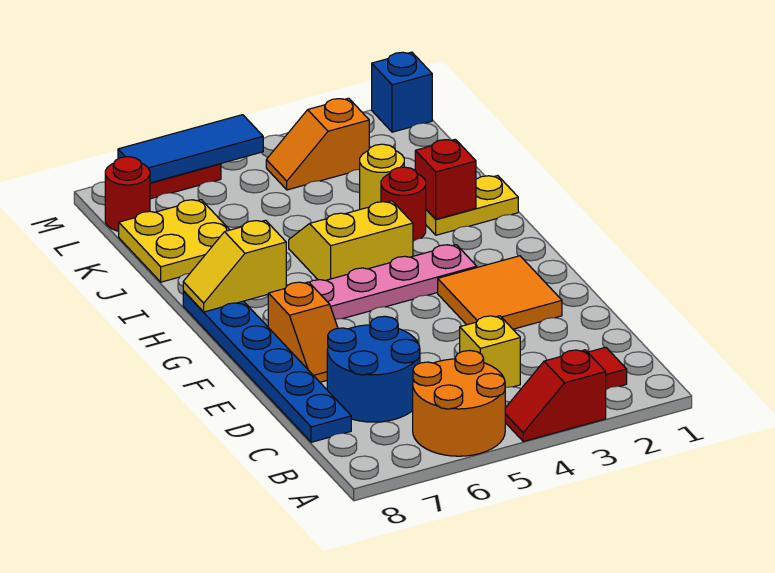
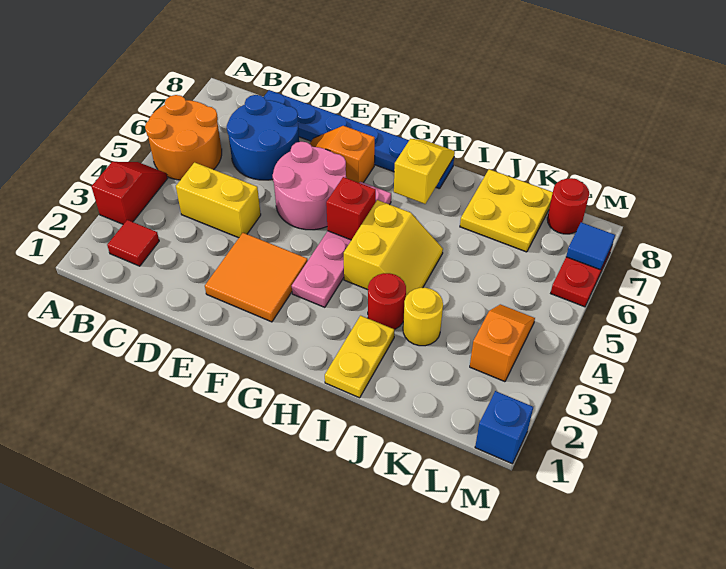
yellow brick C4 level 1 -> yellow brick C4:D4 level 1
none -> pink round brick E5:F6 level 1
red brick I2 level 2 -> red brick G5 level 2
blue tile M5:M7 level 2 -> blue tile M7 level 2

